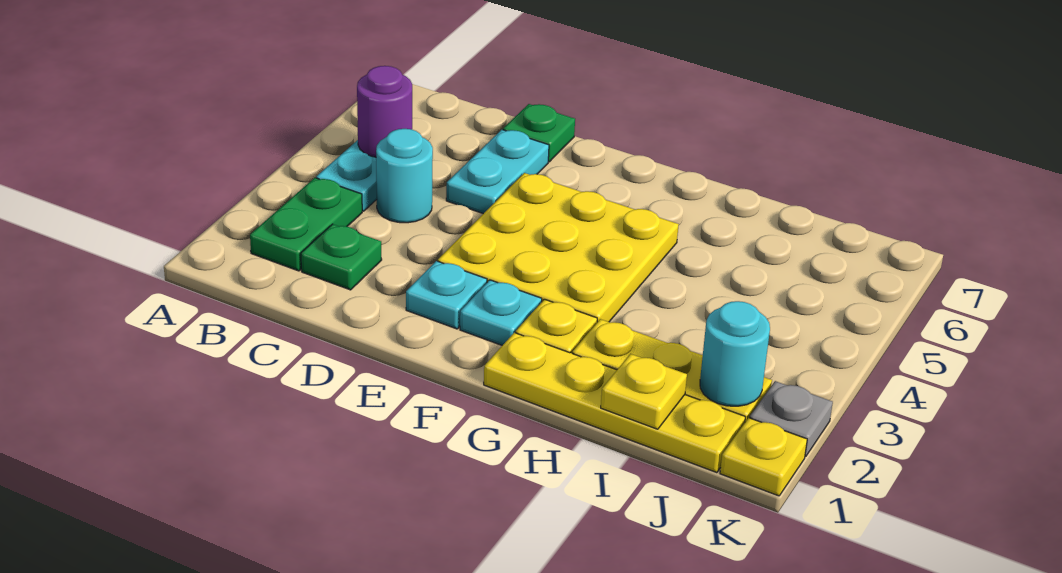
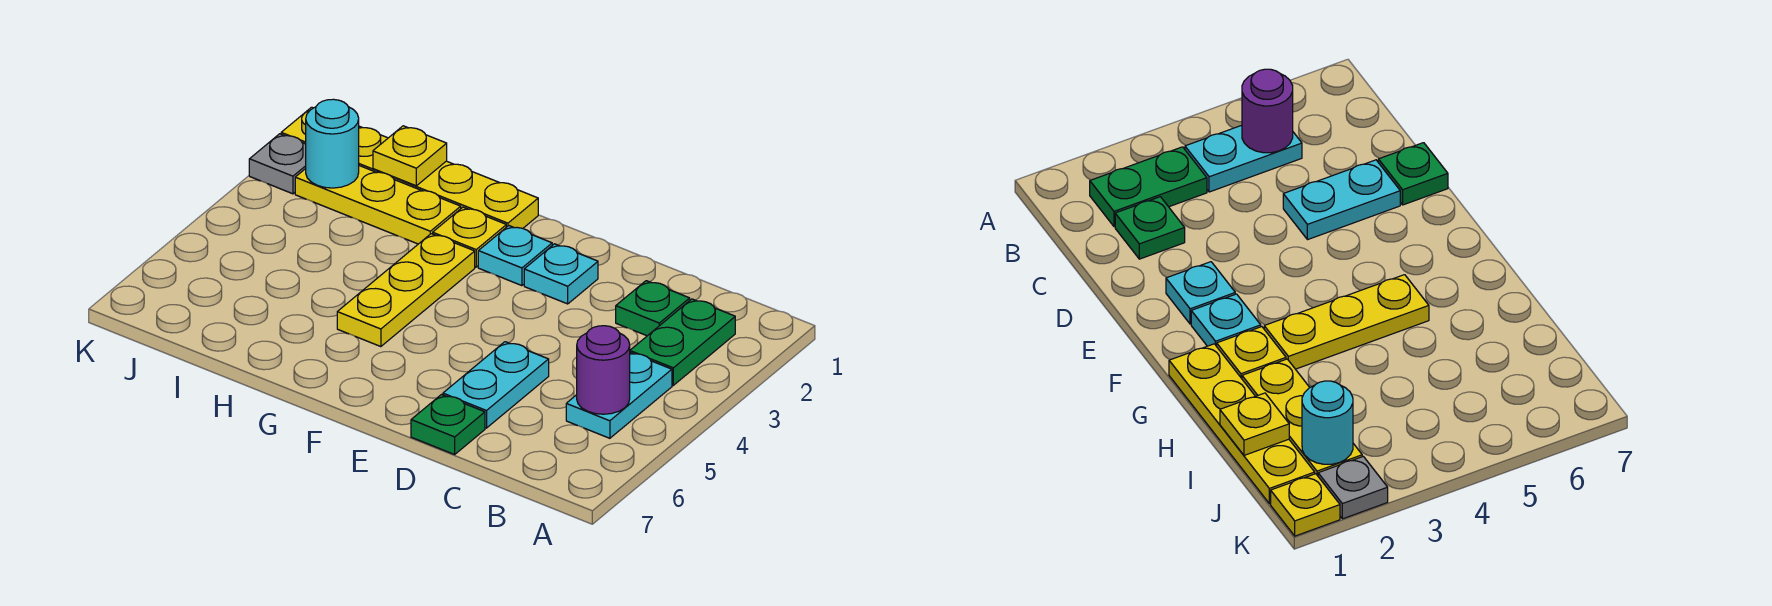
cyan round brick C4 level 1 -> none
yellow plate E3:G5 level 1 -> yellow plate G3:G5 level 1

